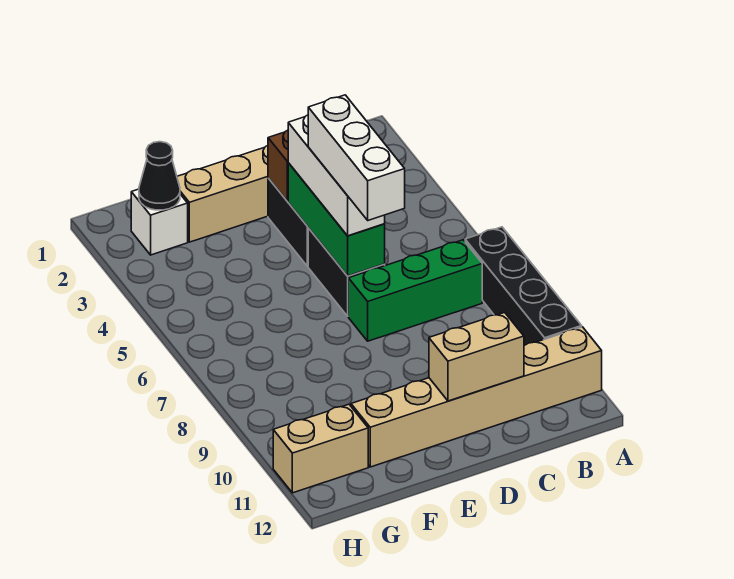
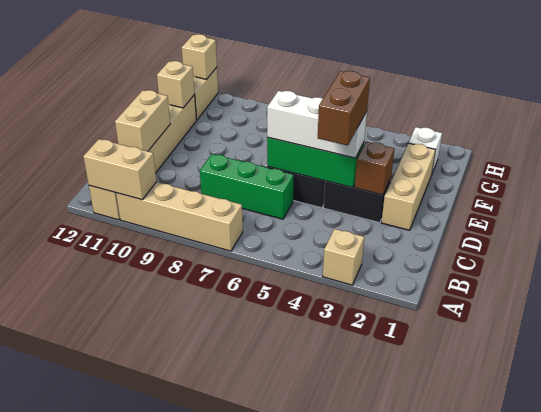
none -> tan brick A3 level 1
black brick A7:A10 level 1 -> tan brick A7:A10 level 1
none -> tan brick A10:A11 level 2
green brick B7:D7 level 1 -> green brick C6:C8 level 1
none -> brown brick C4:D4 level 4
white brick D5:D7 level 4 -> none
none -> tan brick F11 level 2
black cone G2 level 2 -> none
none -> tan brick H11 level 2

